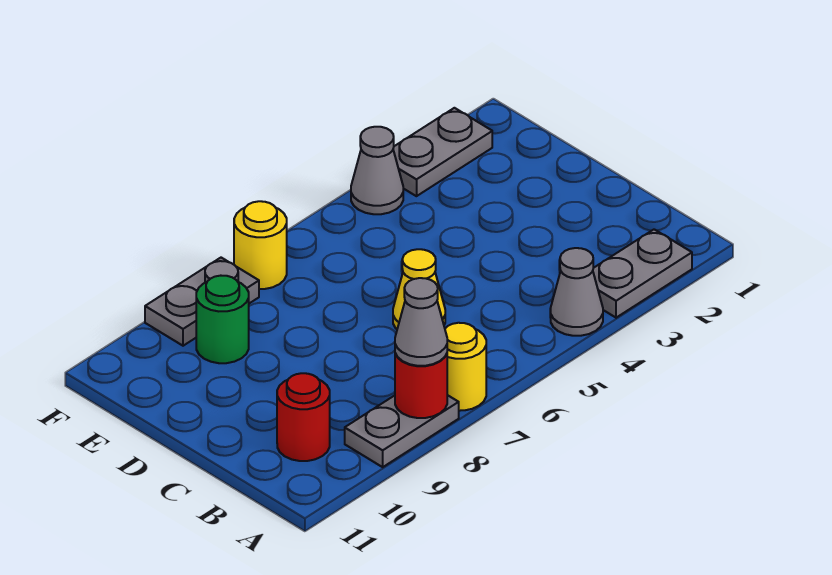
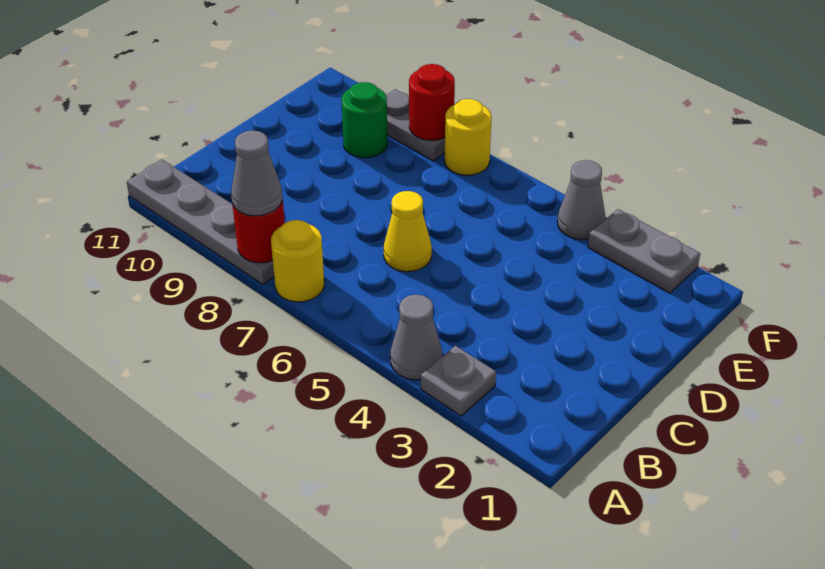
grey plate A2:A3 level 1 -> grey plate A3 level 1
grey plate A8:A9 level 1 -> grey plate A8:A11 level 1
red round brick B10 level 1 -> red round brick F8 level 2

